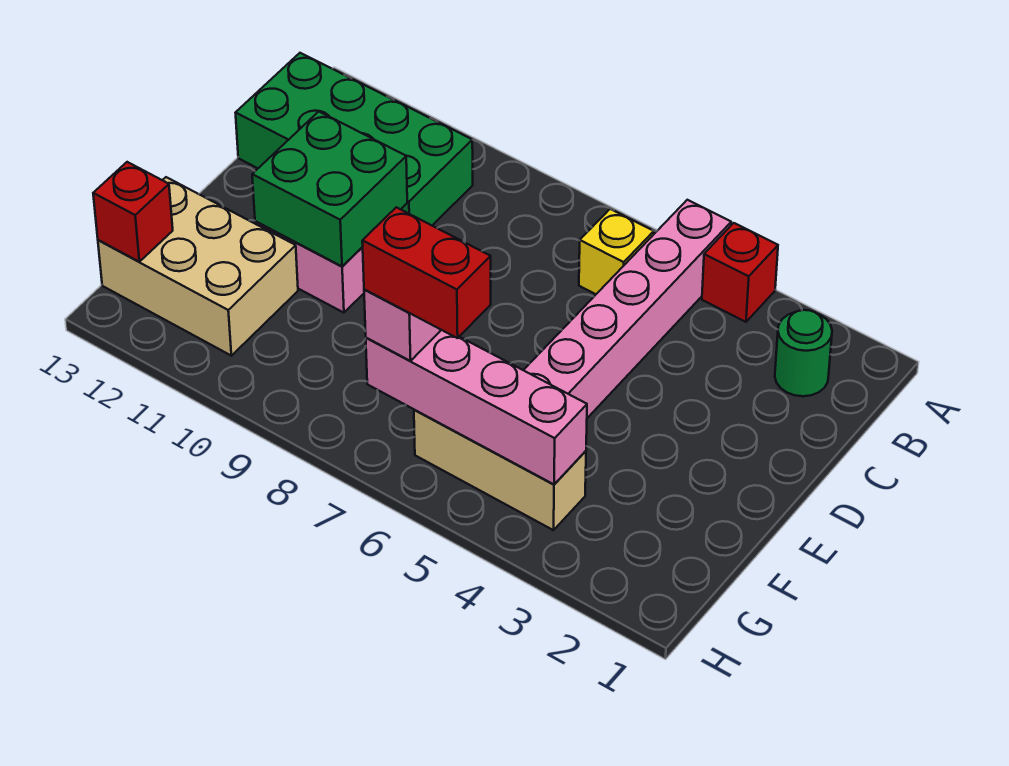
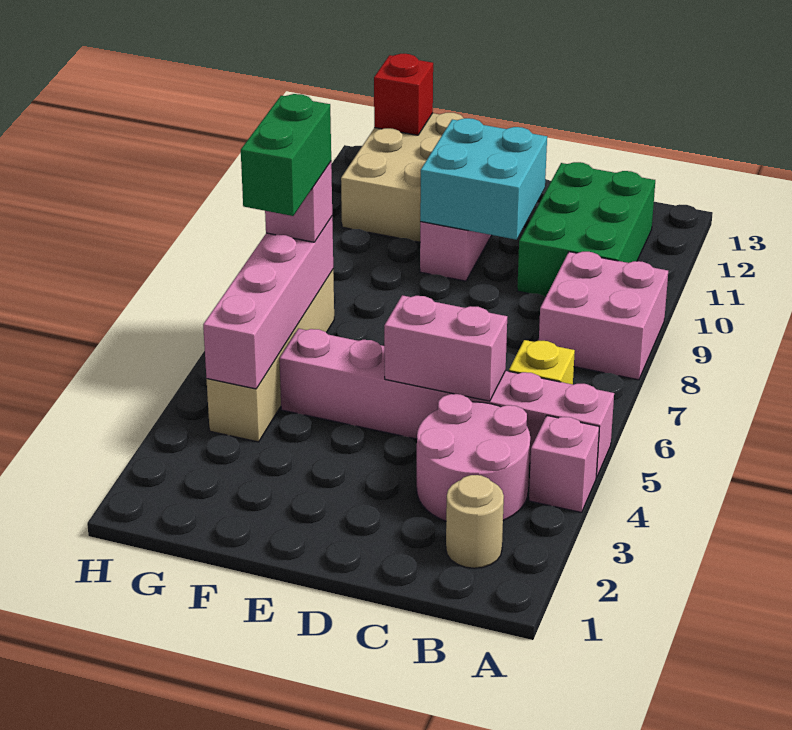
red brick A4 level 1 -> pink brick A4 level 1
none -> pink brick A8:B9 level 1
green round brick B2 level 1 -> tan round brick B2 level 1
none -> pink round brick B3:C4 level 1
green brick B10:C13 level 1 -> green brick B10:C12 level 1
none -> pink brick C5:D5 level 2
green brick D10:E11 level 2 -> cyan brick D10:E11 level 2
tan brick G4:G6 level 1 -> tan brick G4:G7 level 1
red brick G6:G7 level 4 -> green brick G6:G7 level 4

